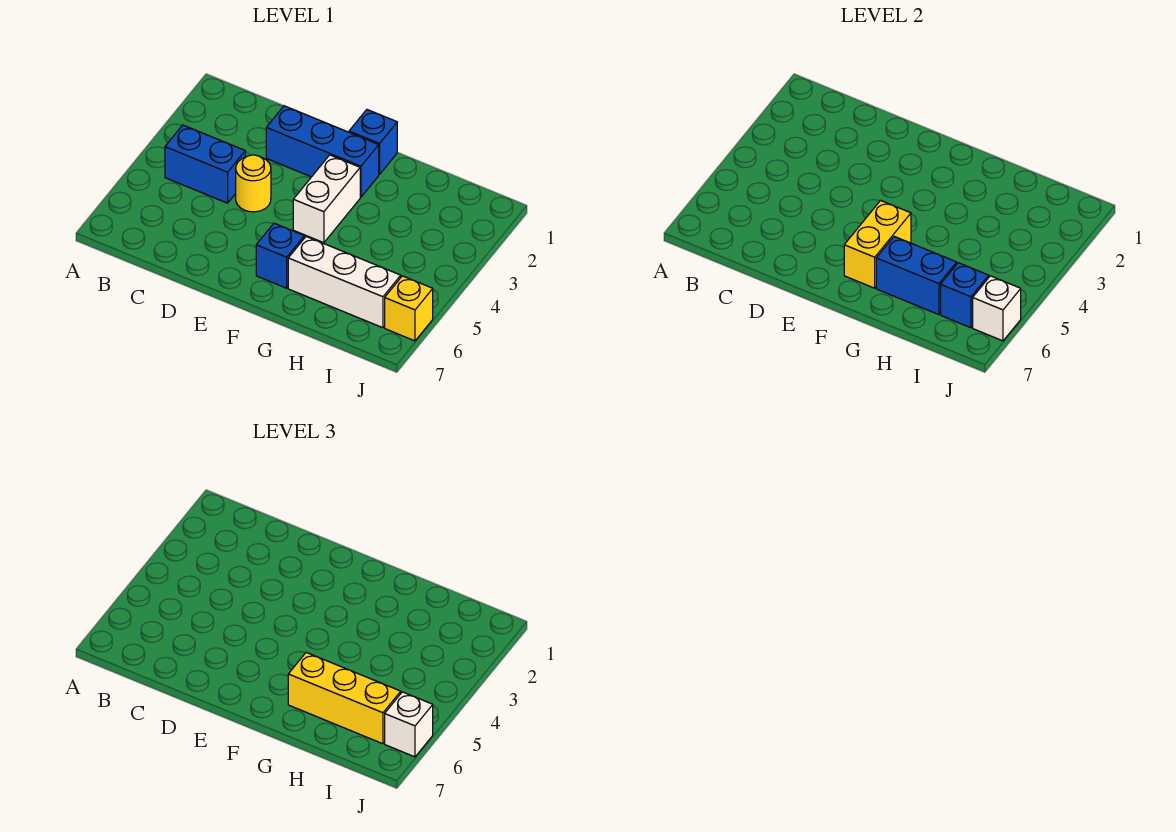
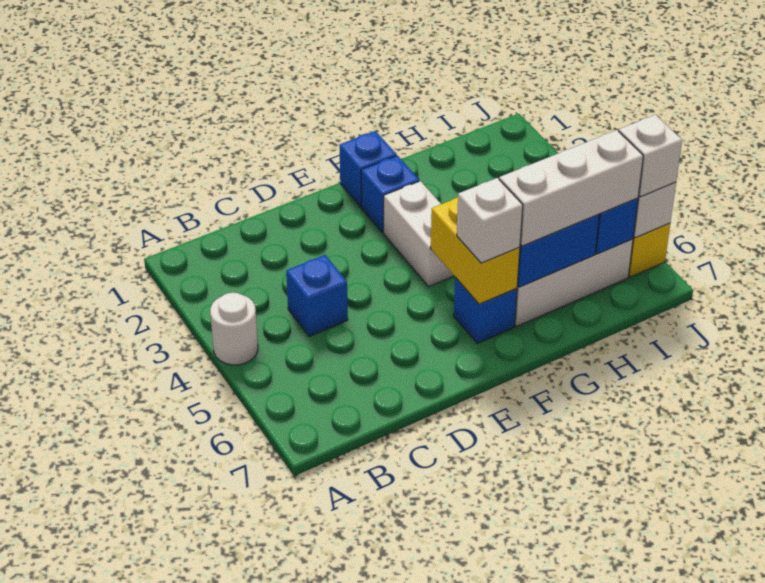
none -> white round brick A4 level 1
blue brick B4:C4 level 1 -> blue brick C4 level 1
blue brick D2:F2 level 1 -> blue brick F2 level 1
yellow round brick D4 level 1 -> none
none -> white brick F6 level 3
yellow brick G6:I6 level 3 -> white brick G6:I6 level 3

